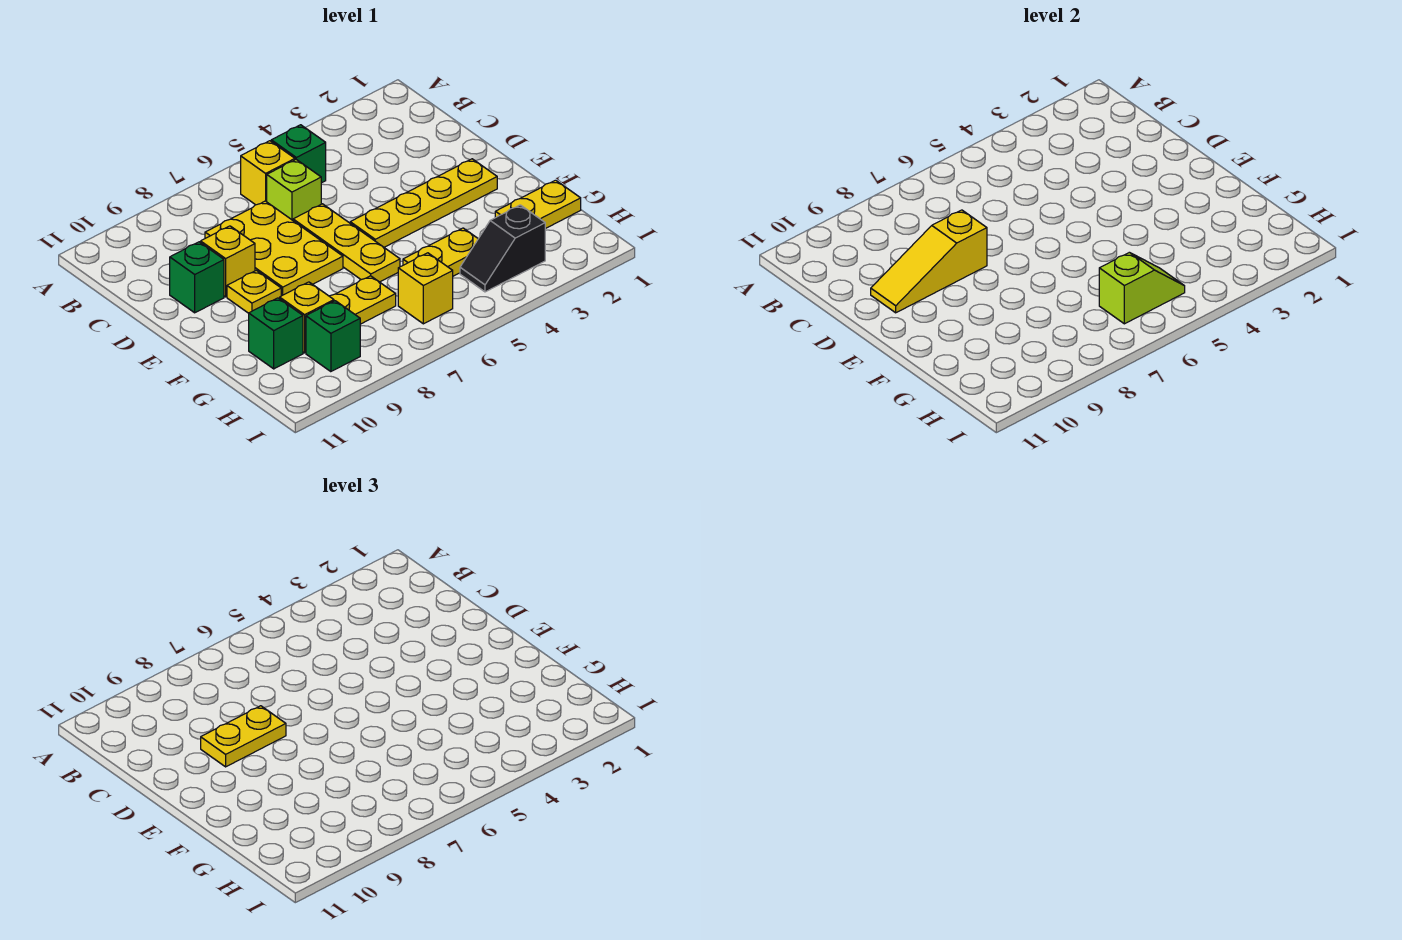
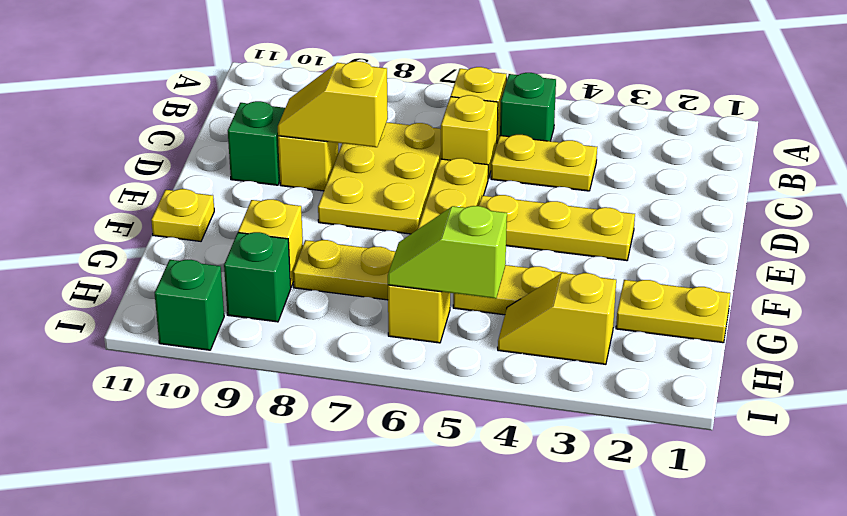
lime brick C6 level 1 -> yellow brick C6 level 1
yellow slope D8:D10 level 2 top 8 -> yellow slope D8:D9 level 2 top 8
yellow plate D8:D9 level 3 -> yellow plate C4:C5 level 1
yellow plate E2:E5 level 1 -> yellow plate E3:E5 level 1
yellow plate E9 level 1 -> yellow plate F11 level 1
green brick G10 level 1 -> green brick I10 level 1
black slope H3:H4 level 1 top 3 -> yellow slope H3:H4 level 1 top 3
lime slope H5:H6 level 2 top 6 -> lime slope H5:H6 level 2 top 5

